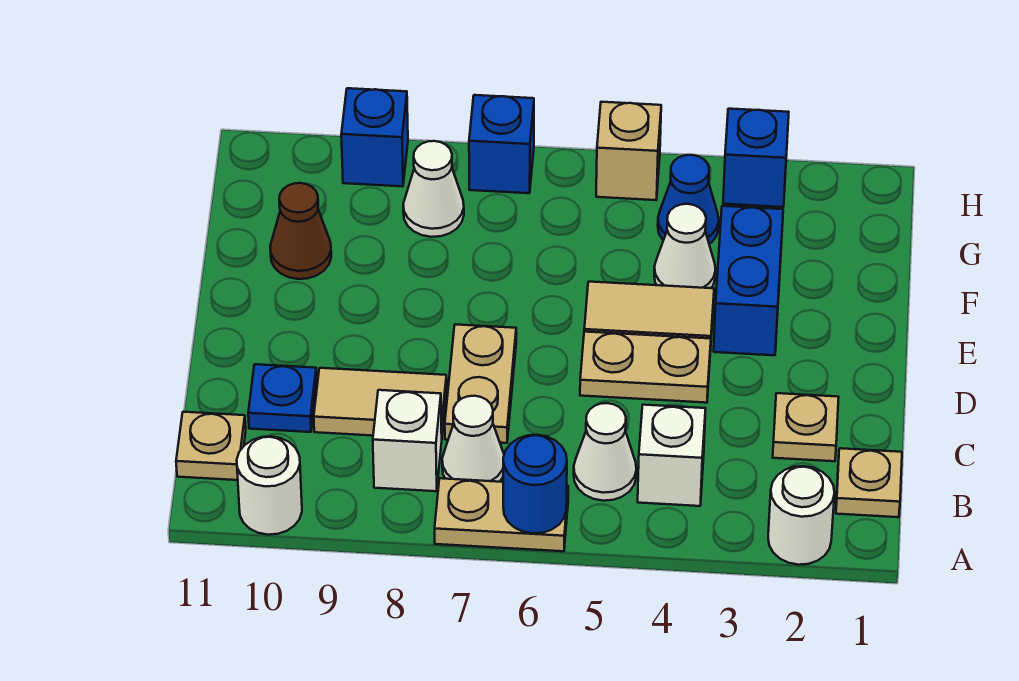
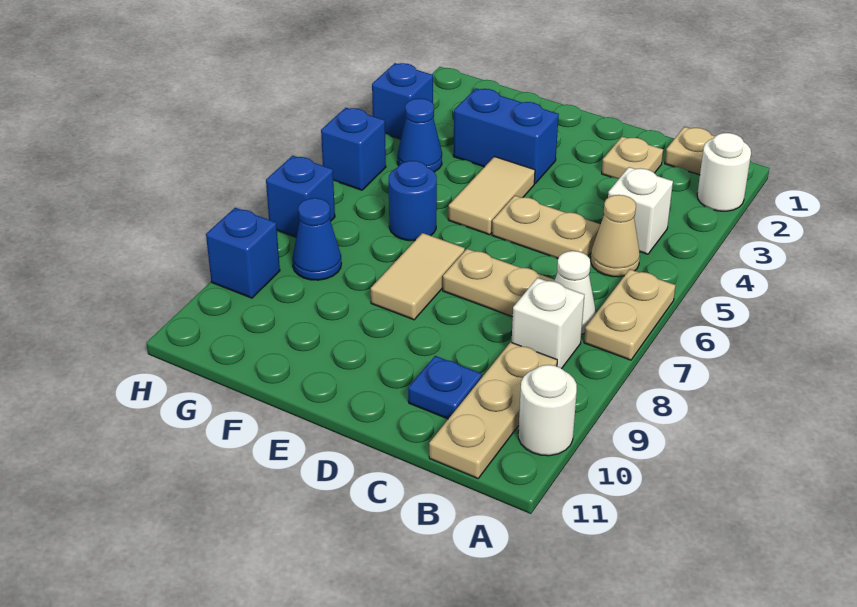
blue round brick A6 level 2 -> blue round brick F6 level 1
white cone B5 level 1 -> tan cone B5 level 1
tan plate B11 level 1 -> tan plate B9:B11 level 1
tan tile C8:C9 level 1 -> tan tile E7:E8 level 1
tan plate D4:D5 level 1 -> tan plate C5:D5 level 1
white cone F4 level 1 -> none
brown cone F10 level 1 -> none
white cone G8 level 1 -> blue cone G8 level 1
tan brick H5 level 1 -> blue brick H5 level 1

